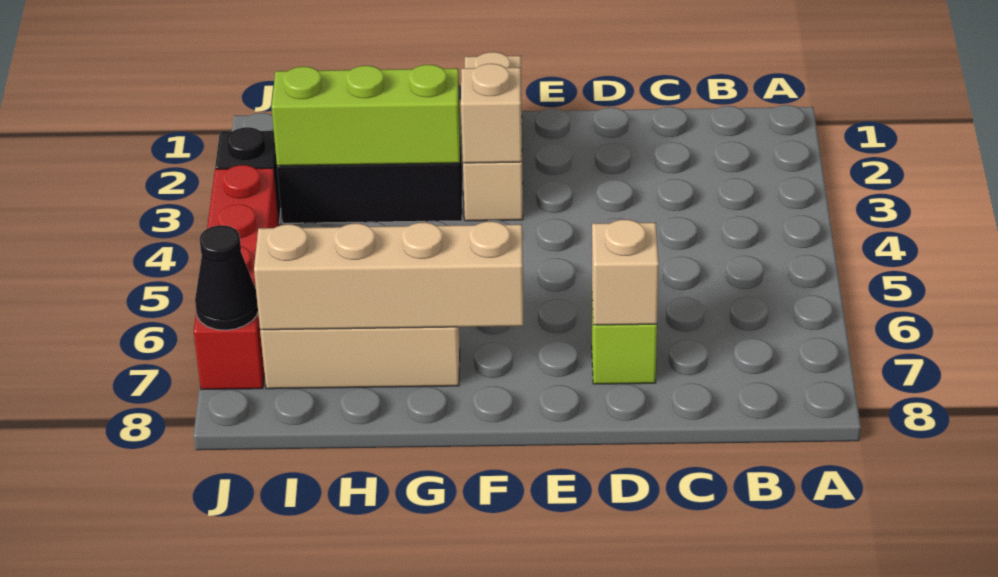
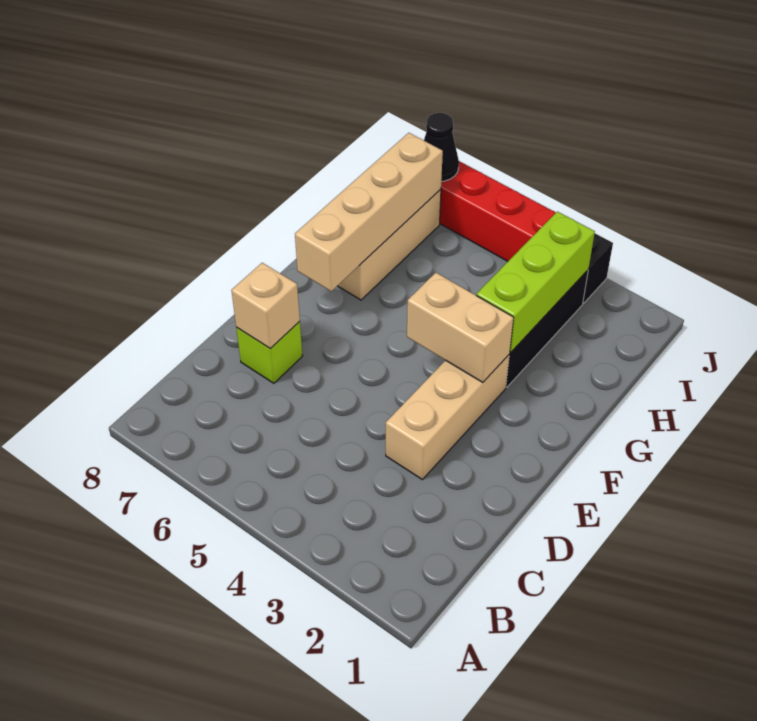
tan brick F1:F3 level 1 -> tan brick D3:F3 level 1
tan brick F3 level 2 -> tan brick F3:F4 level 2

